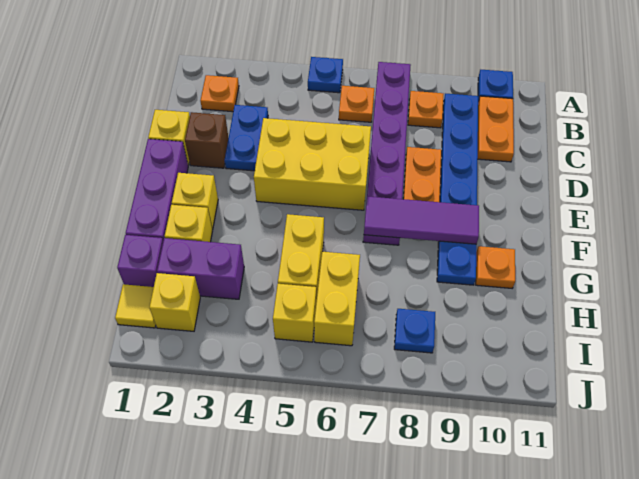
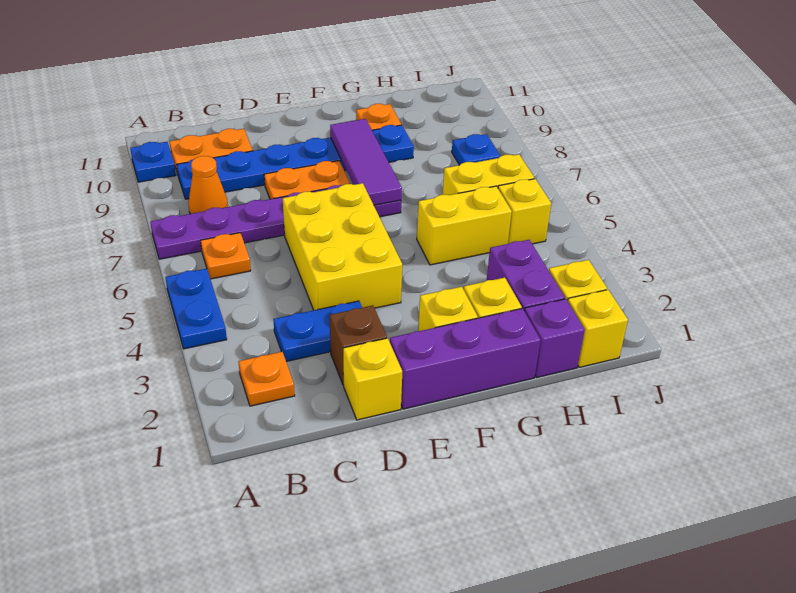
blue plate A5 level 1 -> blue plate A4:A5 level 1
orange plate B8 level 1 -> orange cone B8 level 1
yellow tile I1 level 1 -> yellow brick I1 level 1

